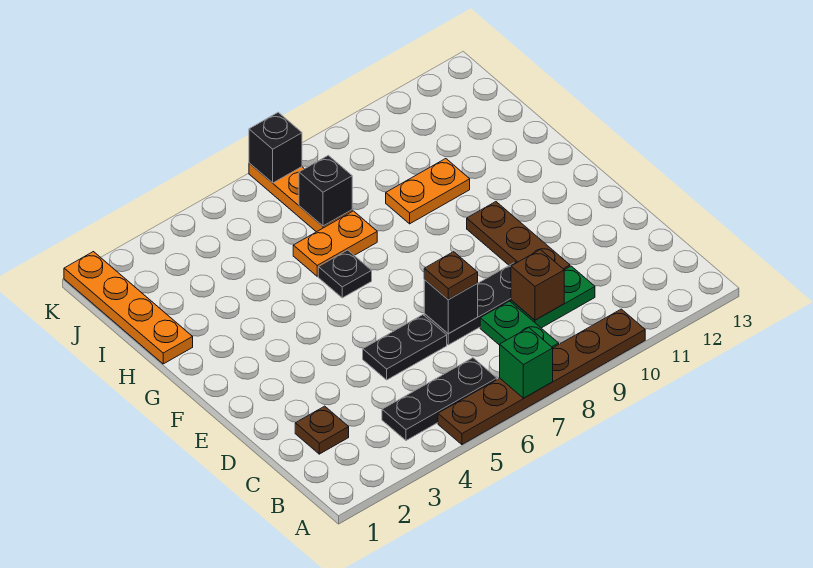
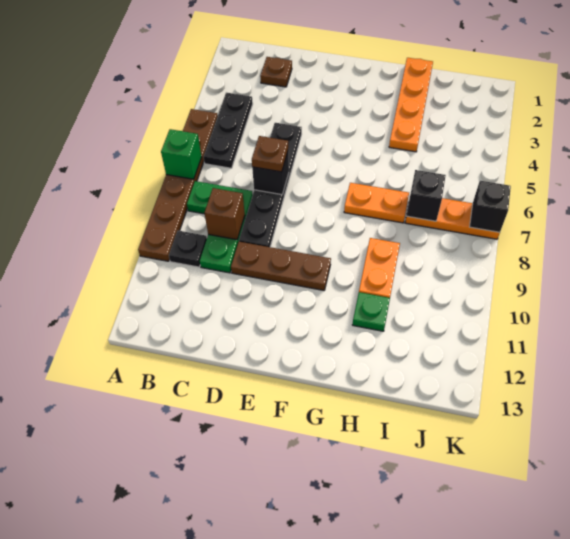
black plate G6 level 1 -> black plate B10 level 1
orange plate H1:K1 level 1 -> orange plate H1:H4 level 1
orange plate H6:H7 level 1 -> orange plate G7:H7 level 1
none -> green plate H11 level 1

